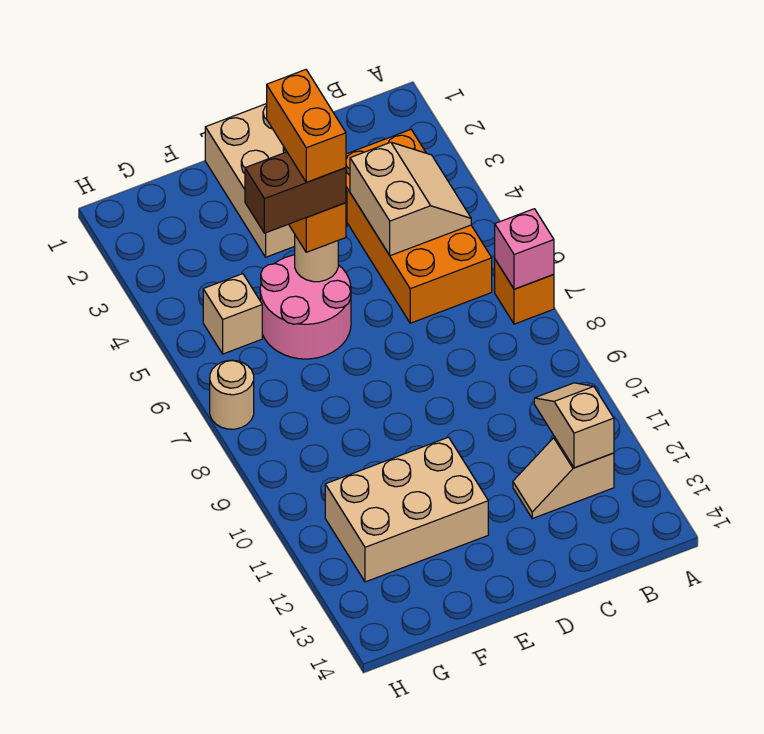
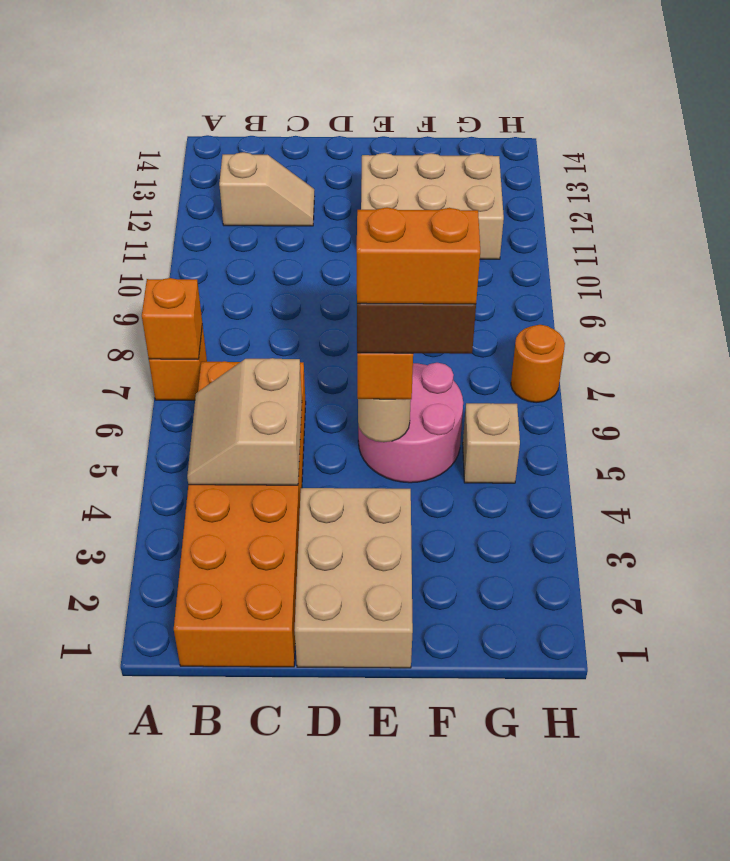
pink brick A7 level 2 -> orange brick A7 level 2
orange brick B3:C6 level 1 -> orange brick B1:C6 level 1
tan slope B11:B12 level 2 top 12 -> none
orange brick E4:E5 level 5 -> orange brick E5:F5 level 5
tan round brick H7 level 1 -> orange round brick H7 level 1

